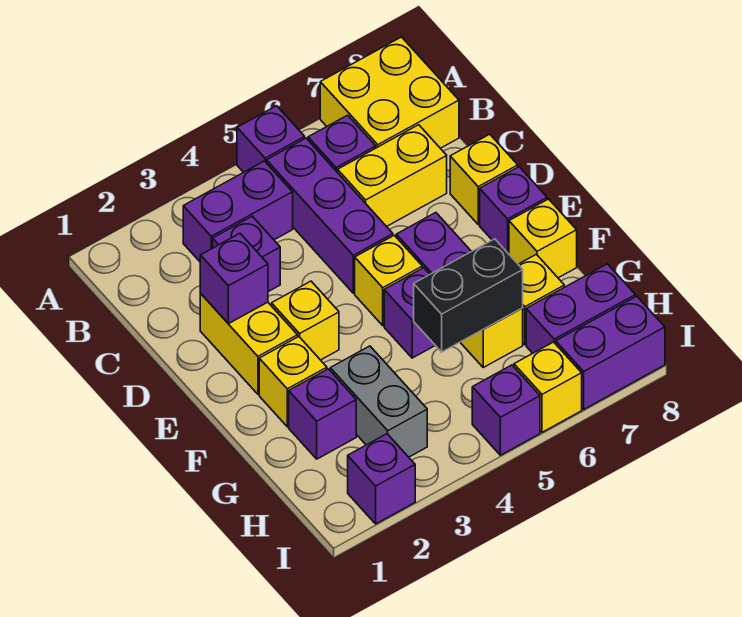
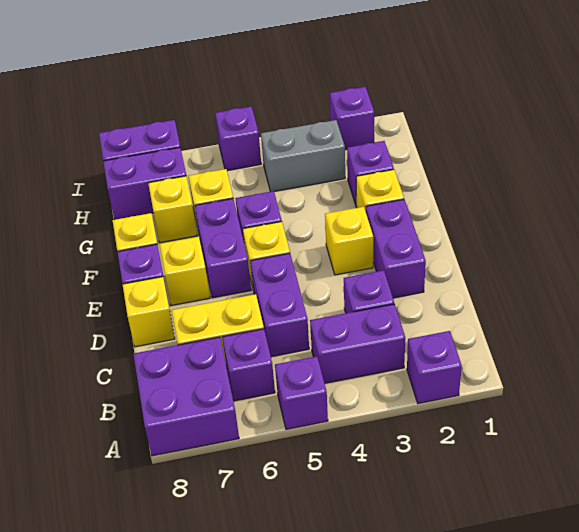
yellow brick A7:B8 level 1 -> purple brick A7:B8 level 1
purple brick B5:D5 level 1 -> purple brick C5:D5 level 1
yellow brick D2:E2 level 1 -> purple brick D2:E2 level 1
purple brick D2 level 2 -> purple brick A2 level 1
grey brick G3:H3 level 1 -> grey brick H3:H4 level 1
black brick G5:G6 level 2 -> none
yellow brick I6 level 1 -> yellow brick E7 level 1

